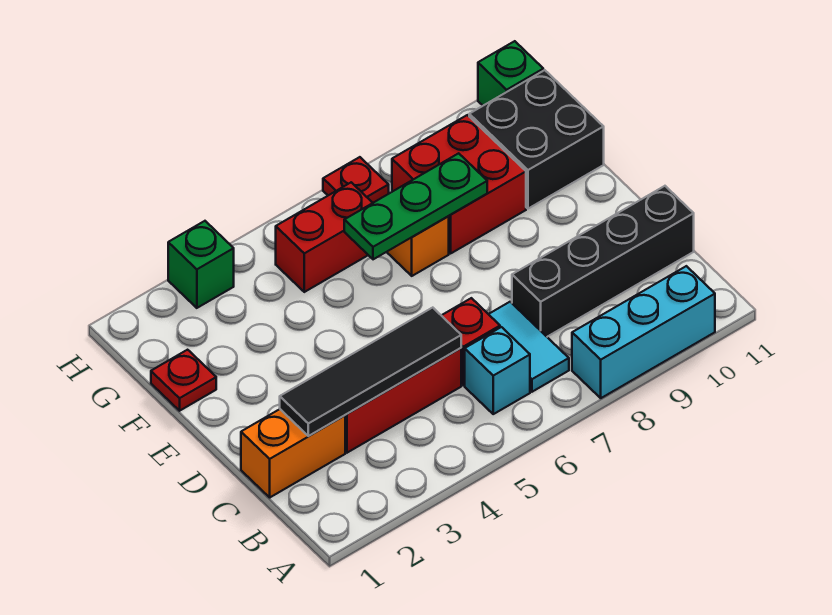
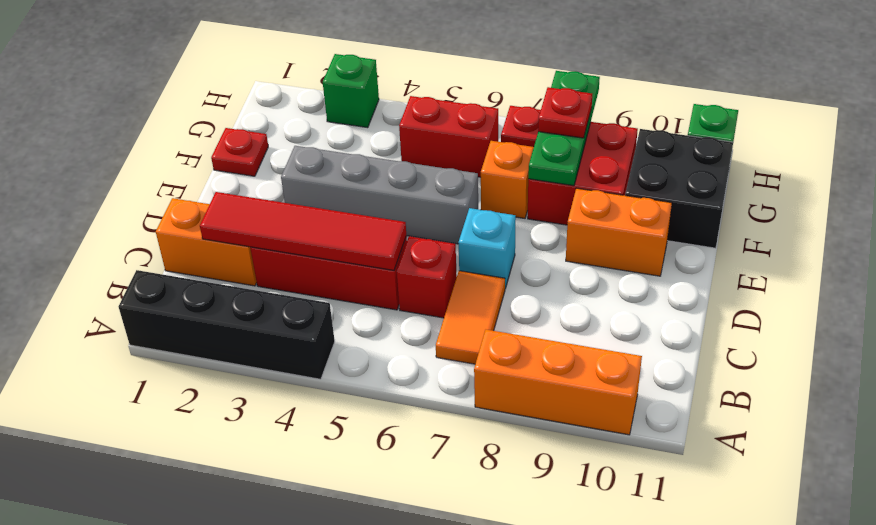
cyan brick A8:A10 level 1 -> orange brick A8:A10 level 1
cyan brick B6 level 1 -> cyan brick D7 level 1
cyan tile B7:C7 level 1 -> orange tile B7:C7 level 1
black tile C2:C5 level 2 -> red tile C2:C5 level 2
black brick C8:C11 level 1 -> black brick A1:A4 level 1
none -> grey brick E3:E6 level 1
none -> orange brick E9:E10 level 1
green plate F6:F8 level 2 -> green plate F8:H8 level 2
none -> red plate G8 level 3

